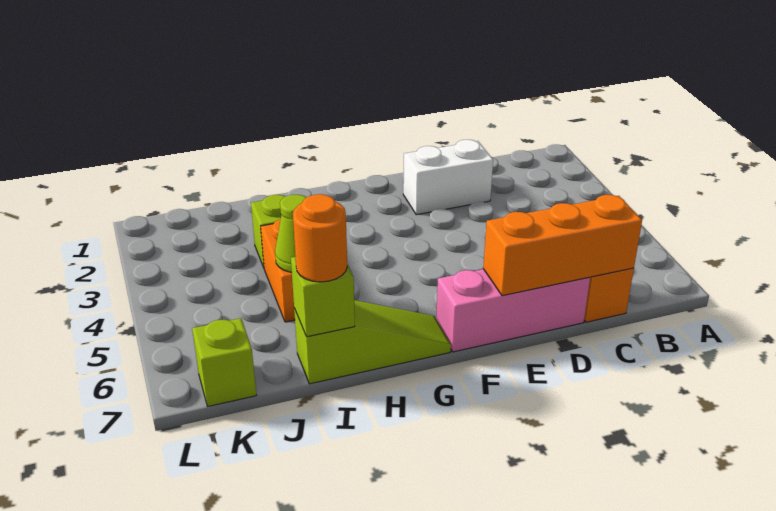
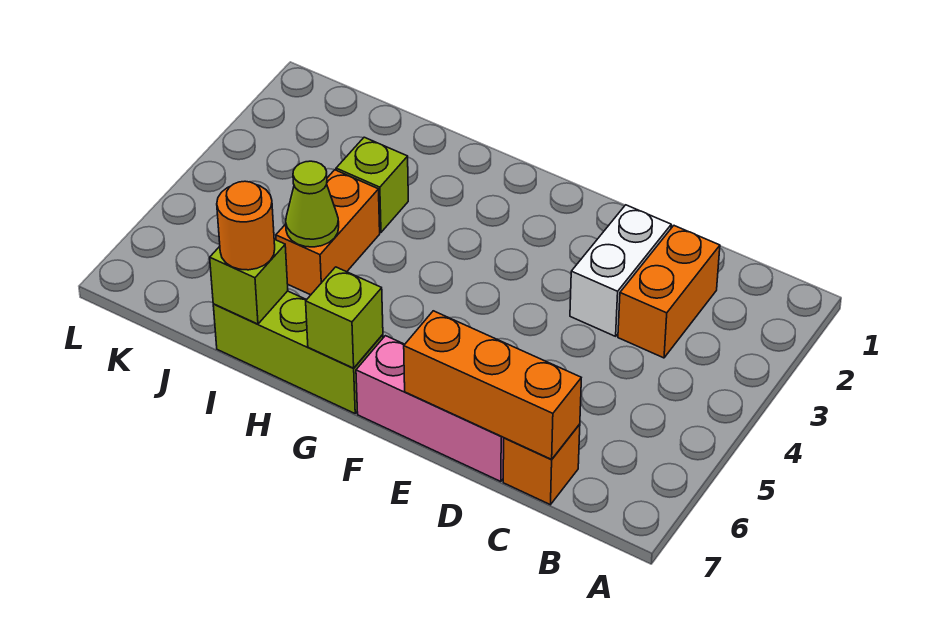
none -> orange brick C2:C3 level 1
white brick D2:E2 level 1 -> white brick D2:D3 level 1
lime slope G7:I7 level 1 top I -> lime brick G7:I7 level 1
lime brick K7 level 1 -> lime brick G7 level 2

